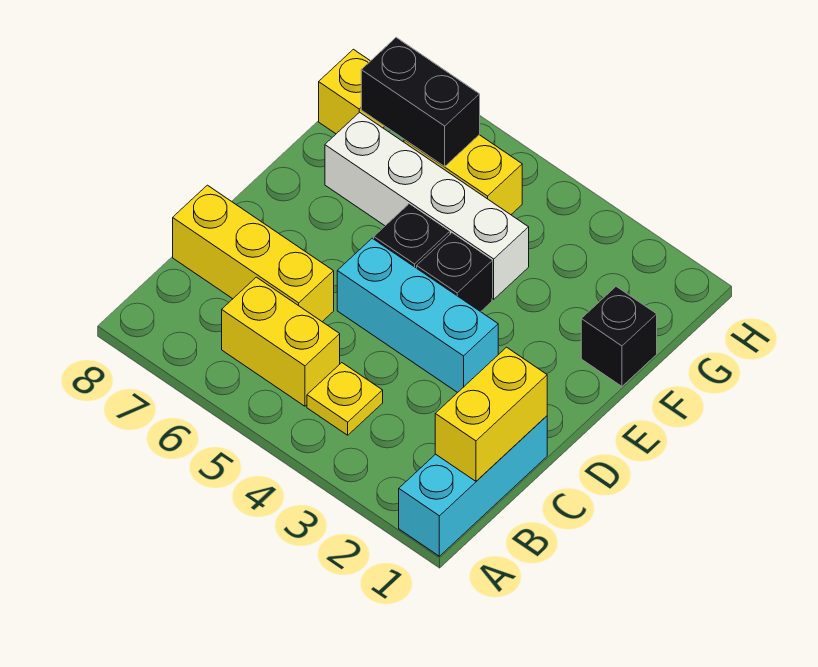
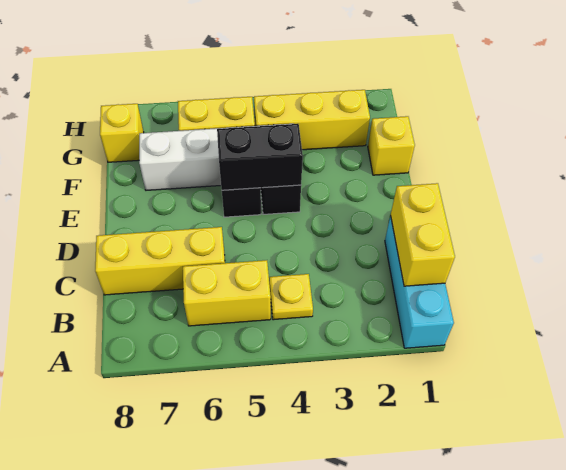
cyan brick D3:D5 level 1 -> none
black brick F1 level 1 -> yellow brick F1 level 1
none -> yellow brick G2:G4 level 1
black brick G6:G7 level 2 -> black brick E4:E5 level 2

